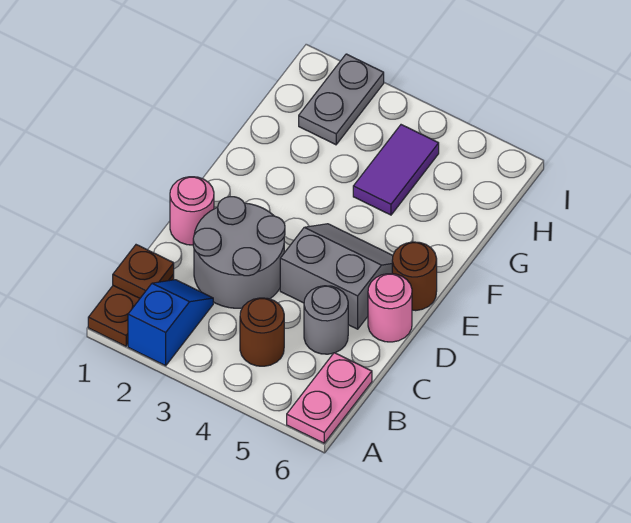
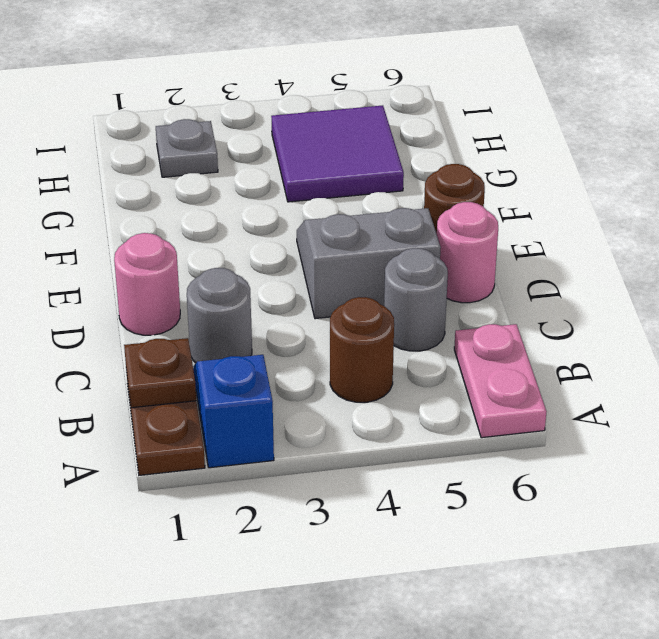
grey round brick C2:D3 level 1 -> grey round brick C2 level 1
purple tile G4:H4 level 1 -> purple tile G4:H5 level 1
grey plate H2:I2 level 1 -> grey plate H2 level 1

